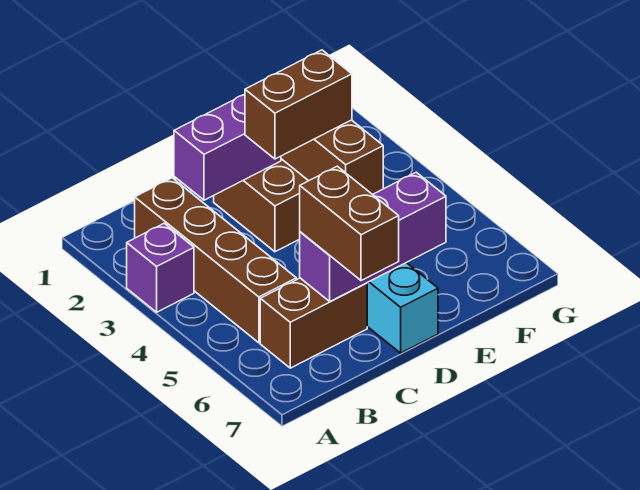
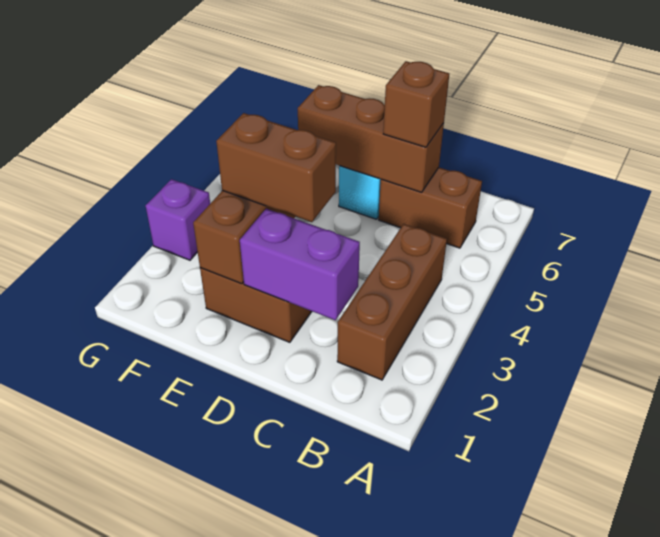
purple brick A3 level 1 -> purple brick G3 level 1
brown brick B2:B5 level 1 -> brown brick B2:B4 level 1
purple brick C6:E6 level 2 -> brown brick C6:E6 level 2
brown brick C6:C7 level 3 -> brown brick C6 level 3

